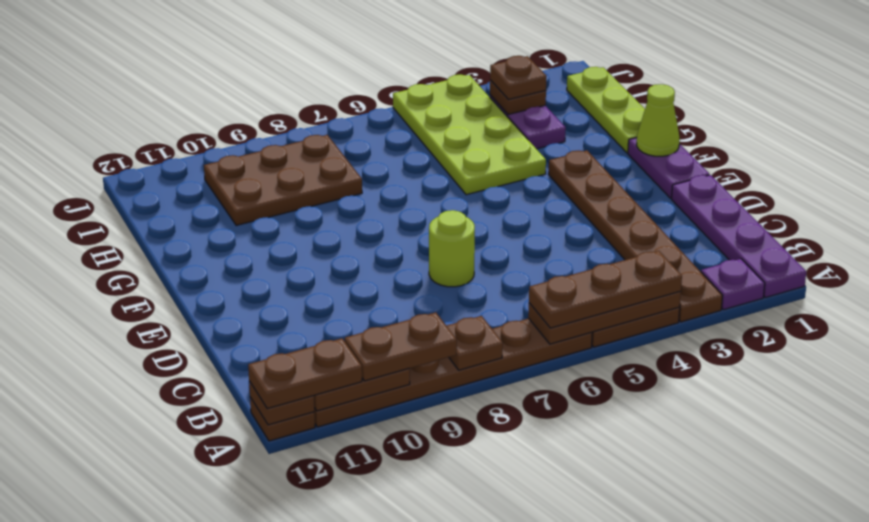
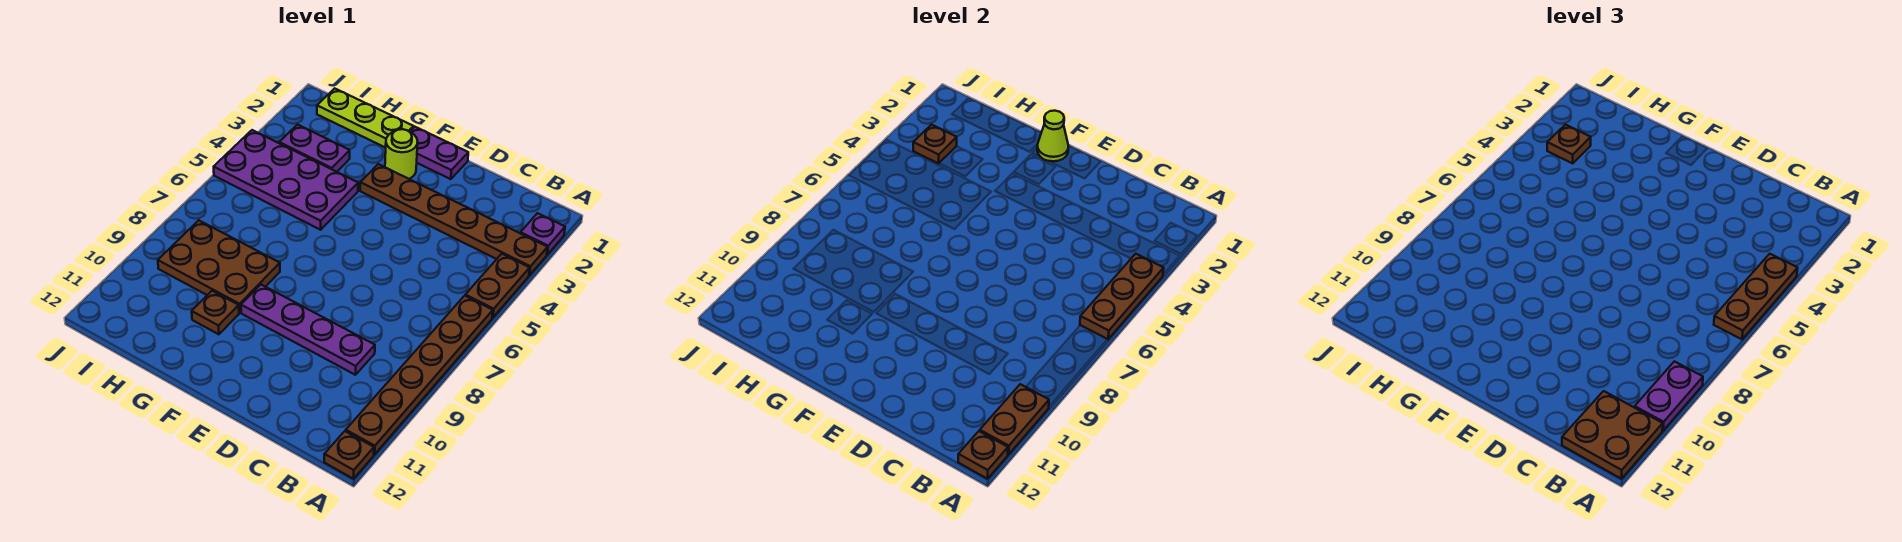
purple plate A1:D1 level 1 -> purple plate C9:F9 level 1
brown plate A8 level 2 -> brown plate G10 level 1
brown plate A9:A10 level 3 -> purple plate A9:A10 level 3
brown plate A11:A12 level 3 -> brown plate A11:B12 level 3
lime round brick D7 level 1 -> lime round brick F2 level 1
lime plate G4:J5 level 1 -> purple plate G4:J5 level 1
brown plate H8:I10 level 1 -> brown plate G8:I9 level 1

